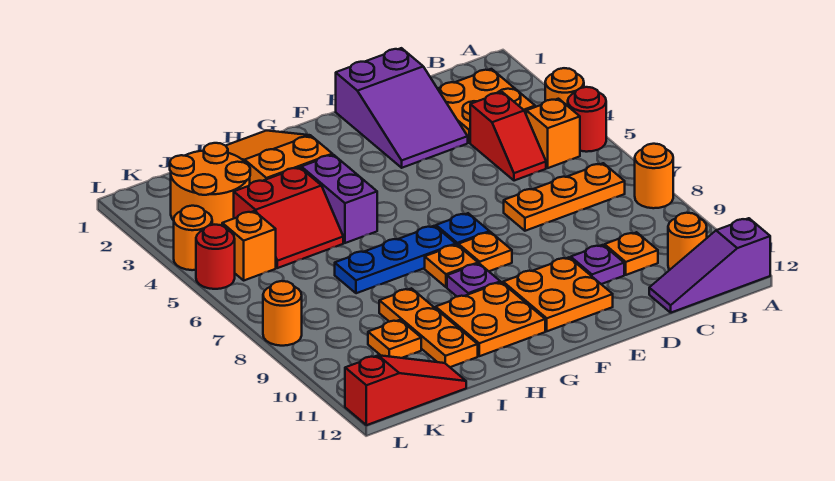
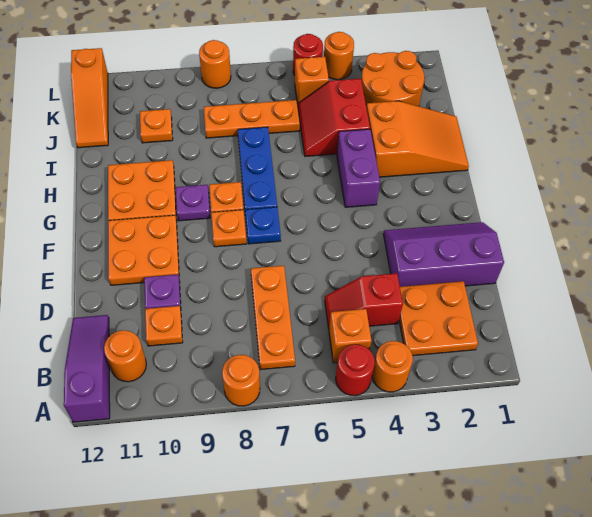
purple slope D1:E3 level 1 top 1 -> purple slope D1:E3 level 1 top D
purple brick H4:H5 level 1 -> purple brick G4:H4 level 1
orange plate I9:I11 level 1 -> orange plate J6:J8 level 1
red slope J12:L12 level 1 top L -> orange slope J12:L12 level 1 top L

